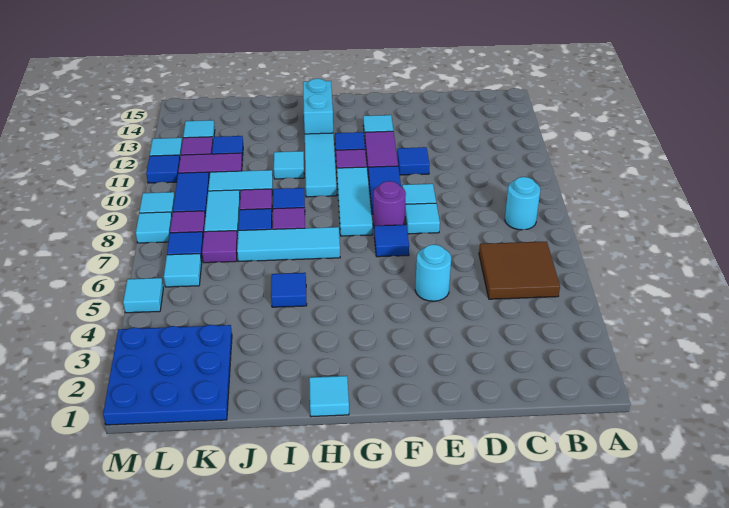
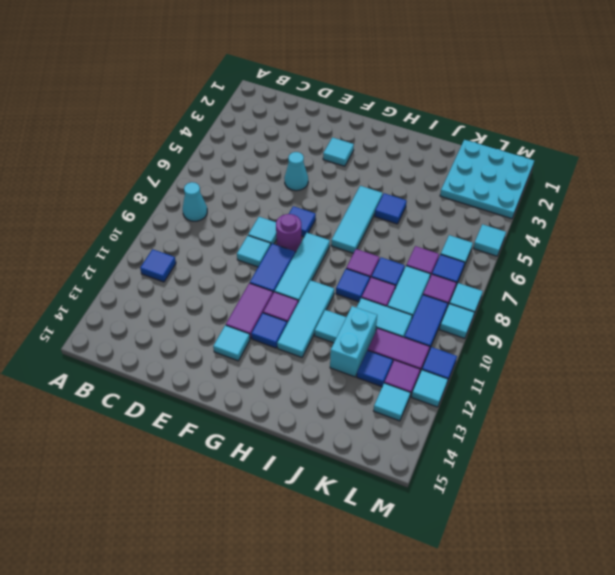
brown tile B5:C6 level 1 -> none
cyan round brick B8 level 1 -> cyan cone B8 level 1
cyan round brick E5 level 1 -> cyan cone E5 level 1
blue tile E11 level 1 -> blue tile B11 level 1
cyan tile H1 level 1 -> cyan tile F3 level 1
cyan tile H7:J7 level 1 -> cyan tile H5:H7 level 1
cyan brick H13:H14 level 1 -> cyan brick J11:J12 level 1
blue plate K1:M3 level 1 -> cyan plate K1:M3 level 1

